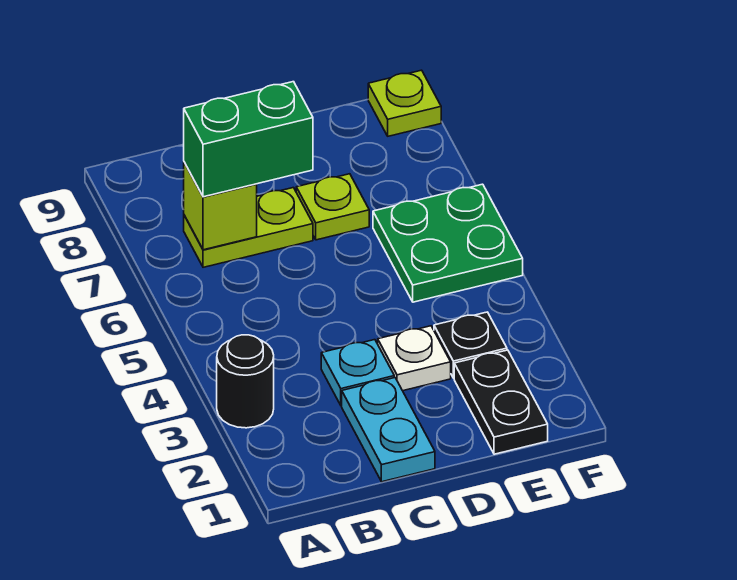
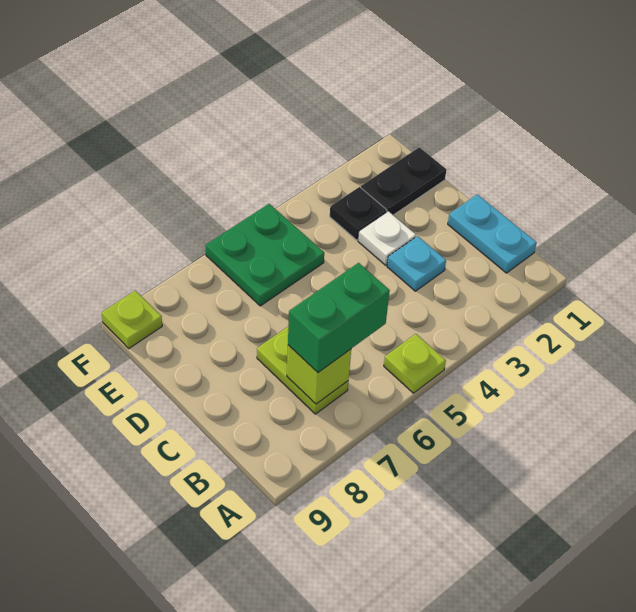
black round brick A3 level 1 -> none
green brick B7:C7 level 3 -> green brick B6:B7 level 3
cyan plate C1:C2 level 1 -> cyan plate B1:C1 level 1
lime plate D7 level 1 -> lime plate A5 level 1

